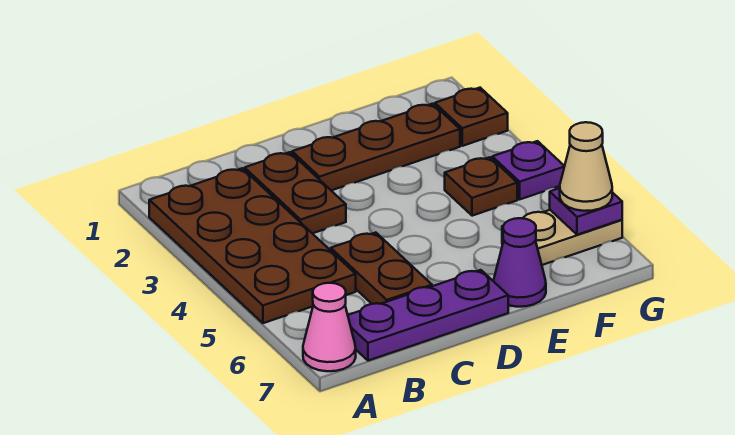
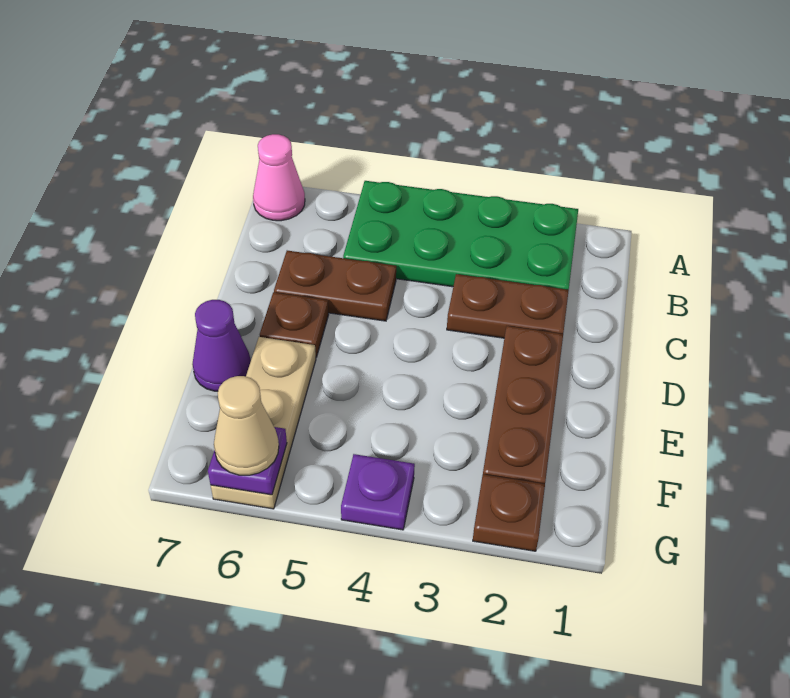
brown plate A2:B5 level 1 -> green plate A2:B5 level 1
purple plate B7:D7 level 1 -> none
brown plate F4 level 1 -> brown plate D6 level 1
tan plate F6:G6 level 1 -> tan plate E6:G6 level 1

